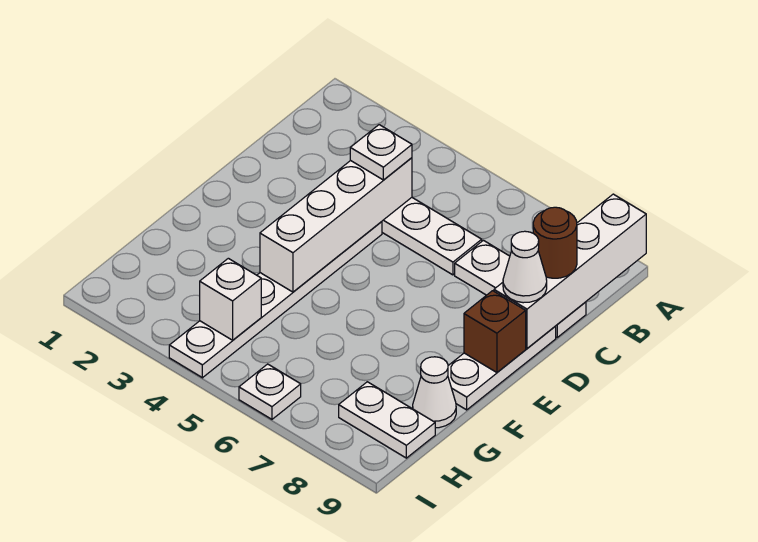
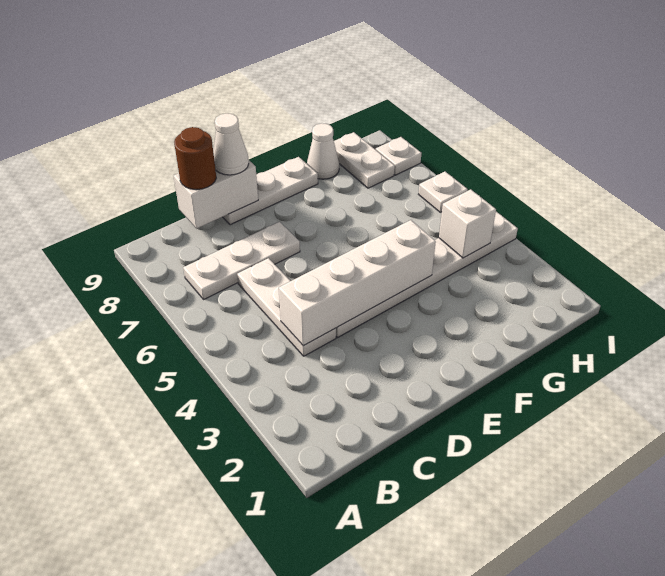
white brick A9:D9 level 2 -> white brick C9:D9 level 2
white plate C4 level 3 -> white plate I8 level 1
white plate C7:C9 level 1 -> white plate B7:D7 level 1
brown brick E9 level 2 -> none

